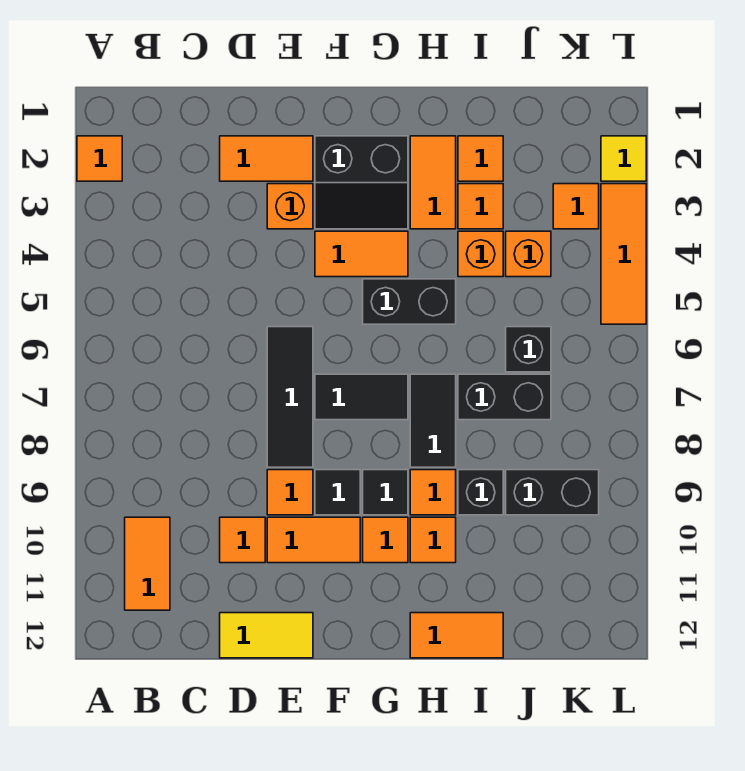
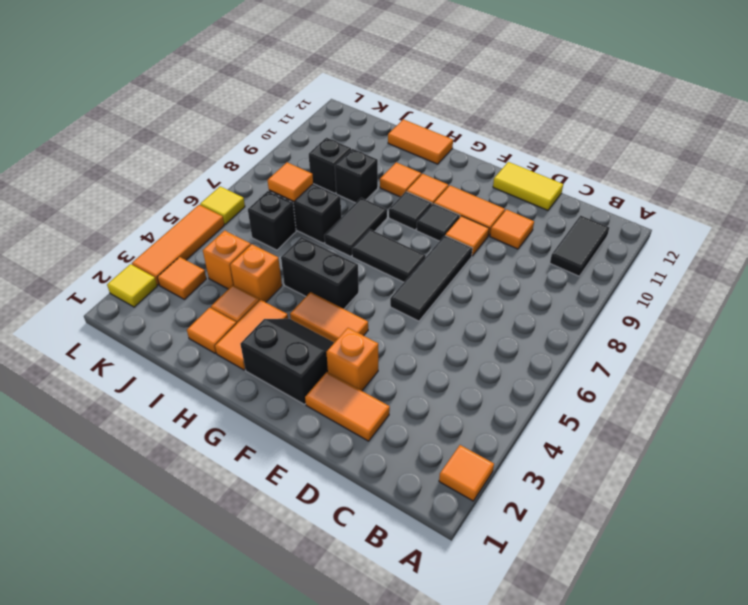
orange tile B10:B11 level 1 -> black tile B10:B11 level 1
orange tile H9 level 1 -> orange tile J7 level 2
black brick J9:K9 level 1 -> black brick J9 level 1
none -> yellow tile L6 level 1

